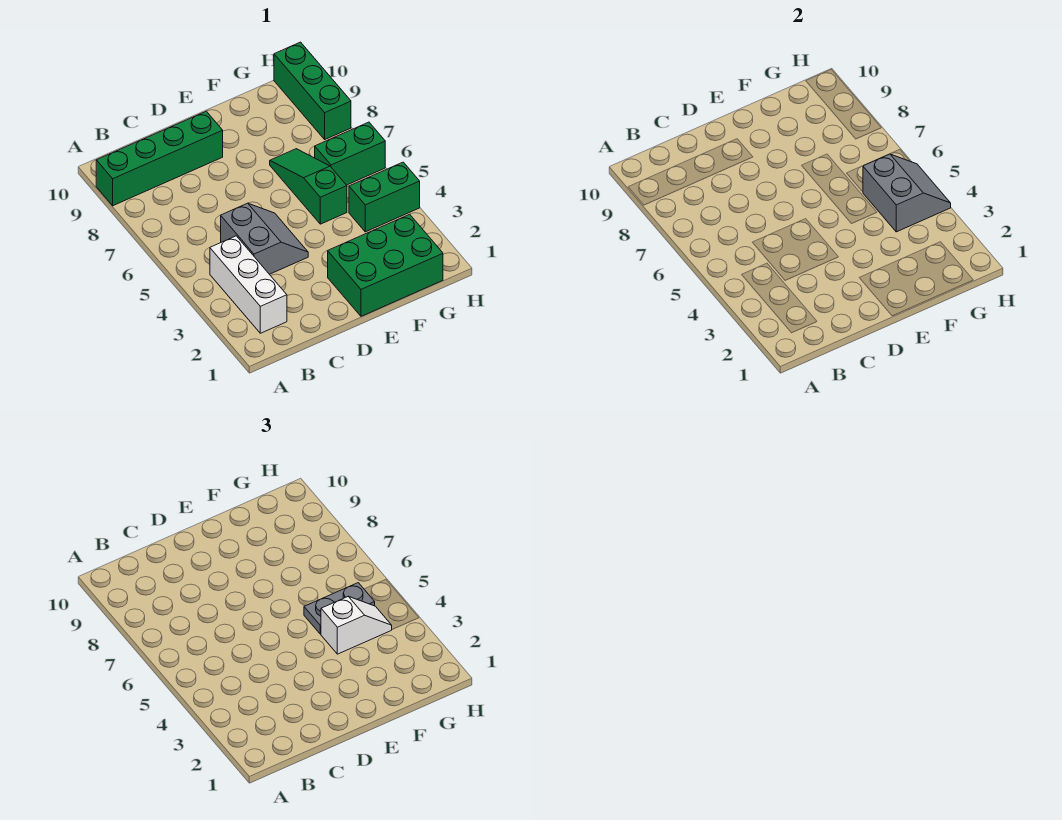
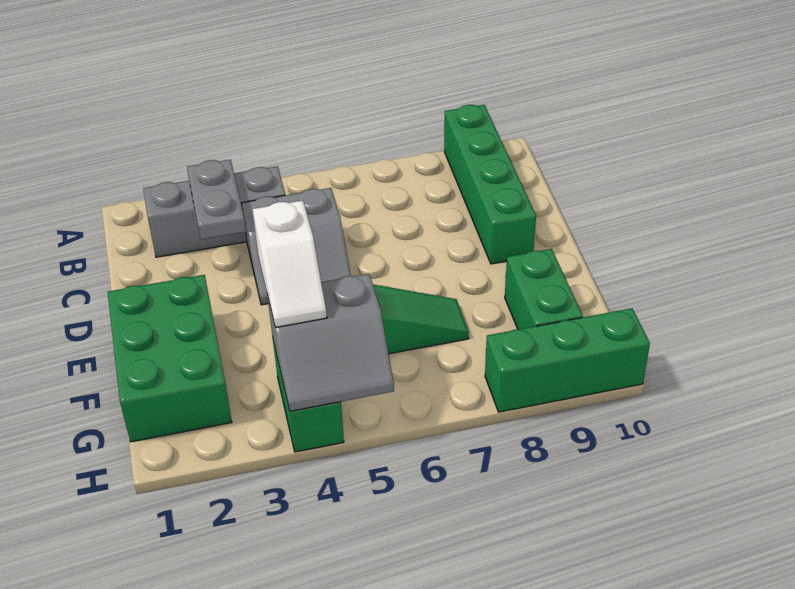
white brick B2:B4 level 1 -> grey brick B2:B4 level 1
grey plate F5:G5 level 3 -> grey plate B3:C3 level 2
green brick G6:H6 level 1 -> green brick F9:G9 level 1

